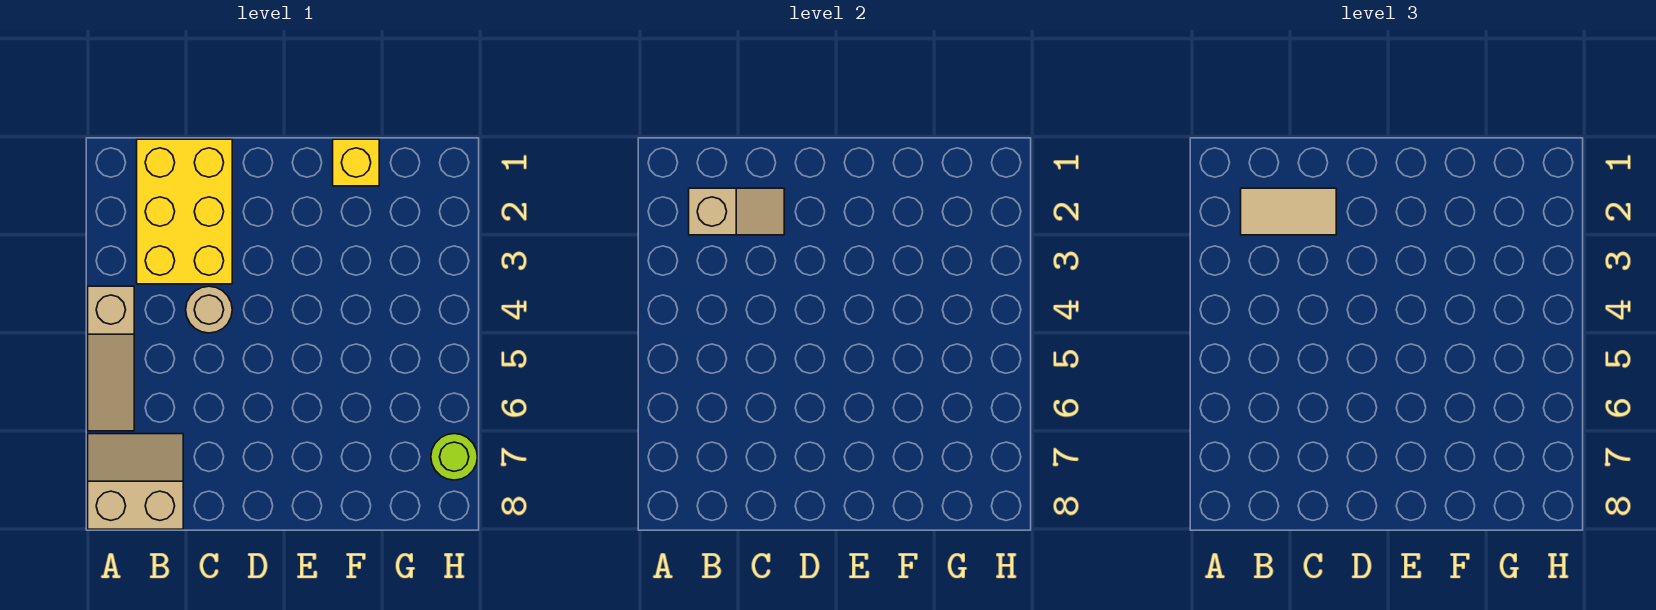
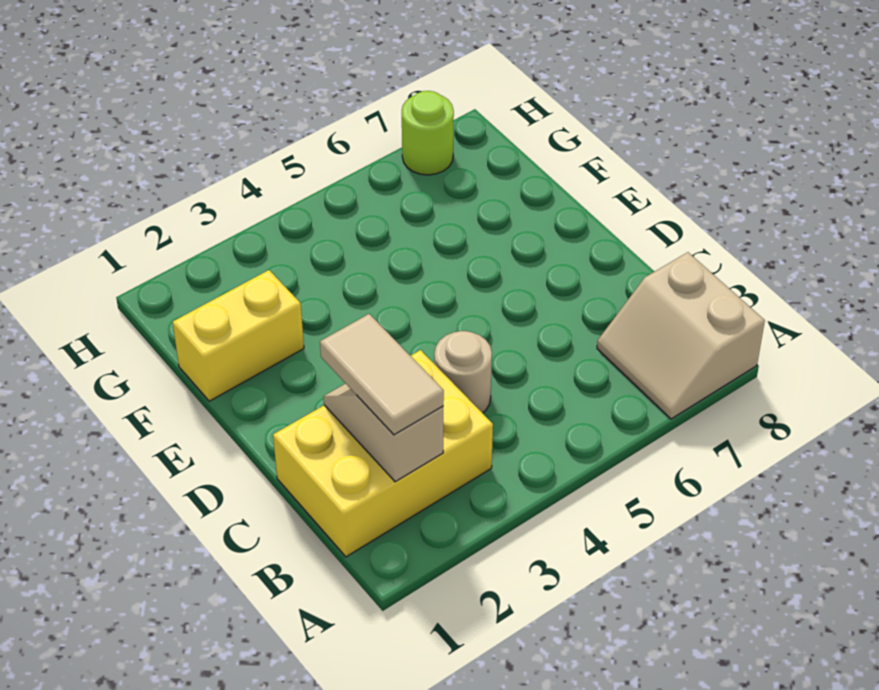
tan slope A4:A6 level 1 top 4 -> none
yellow brick F1 level 1 -> yellow brick F1:F2 level 1

